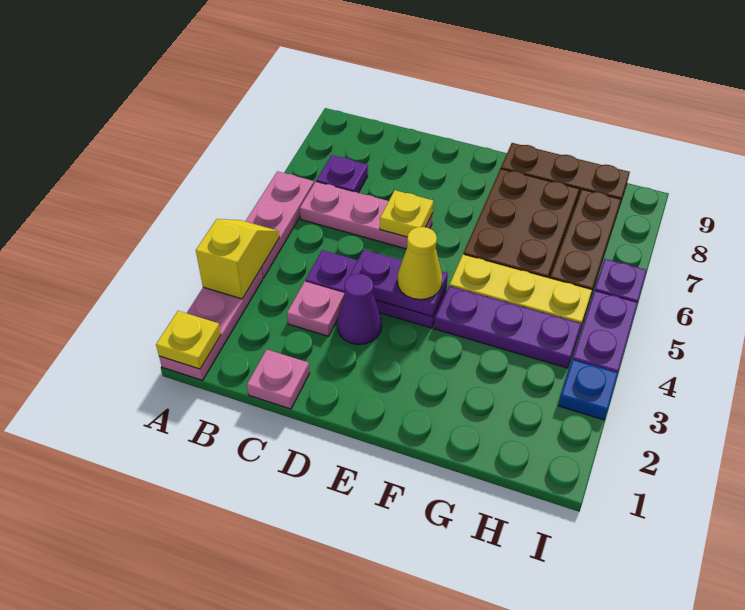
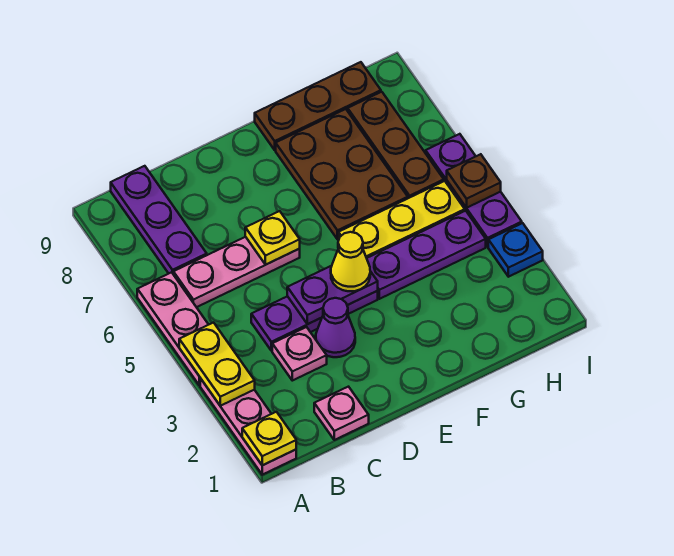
yellow slope A3:A4 level 2 top 3 -> yellow plate A3:A4 level 2
purple plate B7 level 1 -> purple plate B7:B9 level 1
none -> brown plate I5 level 2

